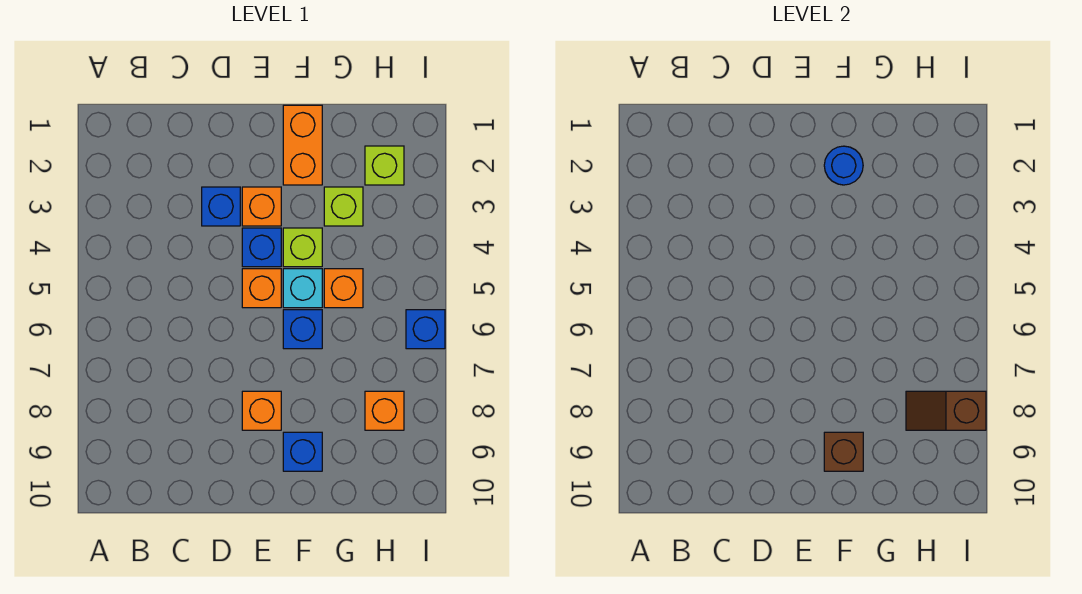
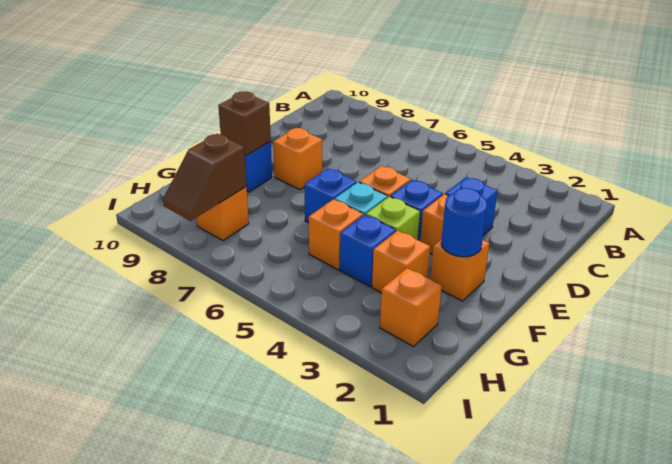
orange brick F1:F2 level 1 -> orange brick F2 level 1
lime brick G3 level 1 -> orange brick G3 level 1
lime brick H2 level 1 -> orange brick H2 level 1
brown slope H8:I8 level 2 top I -> brown slope H8:I8 level 2 top H
blue brick I6 level 1 -> blue brick G4 level 1

